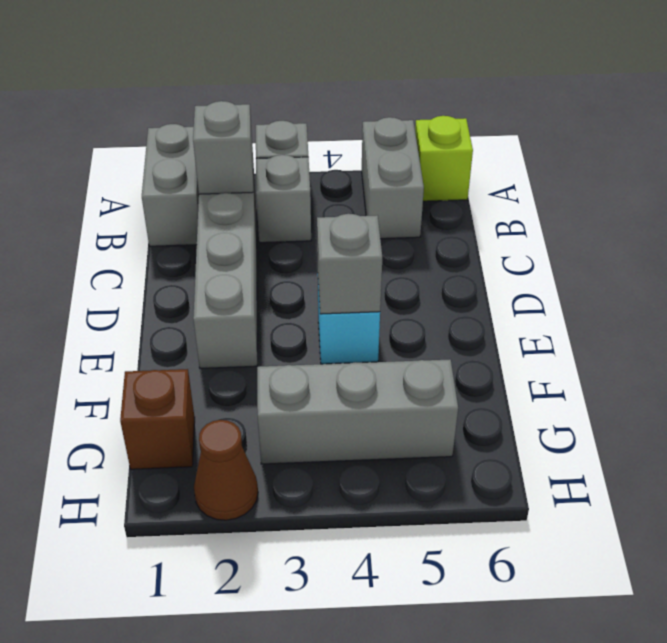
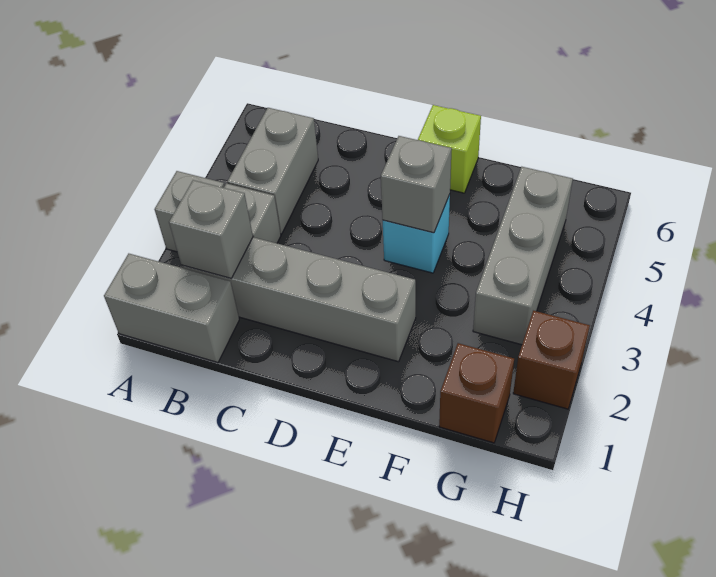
grey brick A5:B5 level 1 -> grey brick B4:B5 level 1
lime brick A6 level 1 -> lime brick E6 level 1
brown cone H2 level 1 -> brown brick H2 level 1

